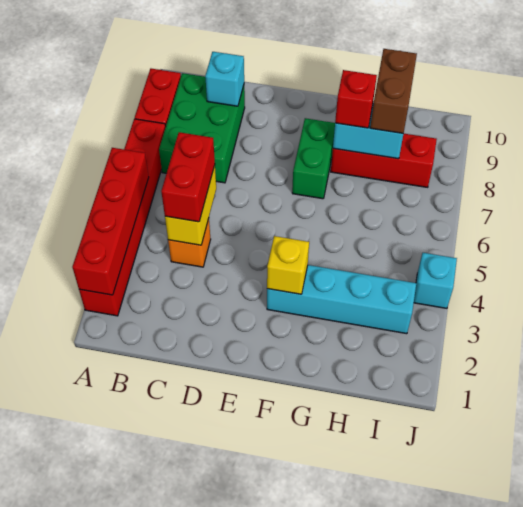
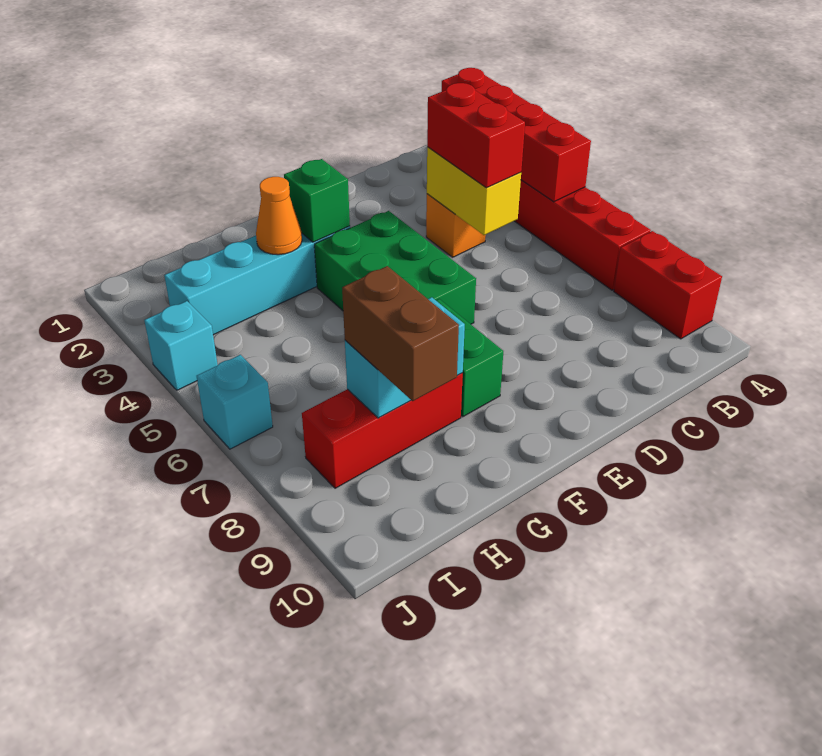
green brick B7:C9 level 1 -> green brick E4:F6 level 1
cyan brick C9 level 2 -> cyan brick J6 level 1
yellow brick F3 level 2 -> green brick F3 level 2
none -> orange cone G3 level 2
red brick G8 level 3 -> none

